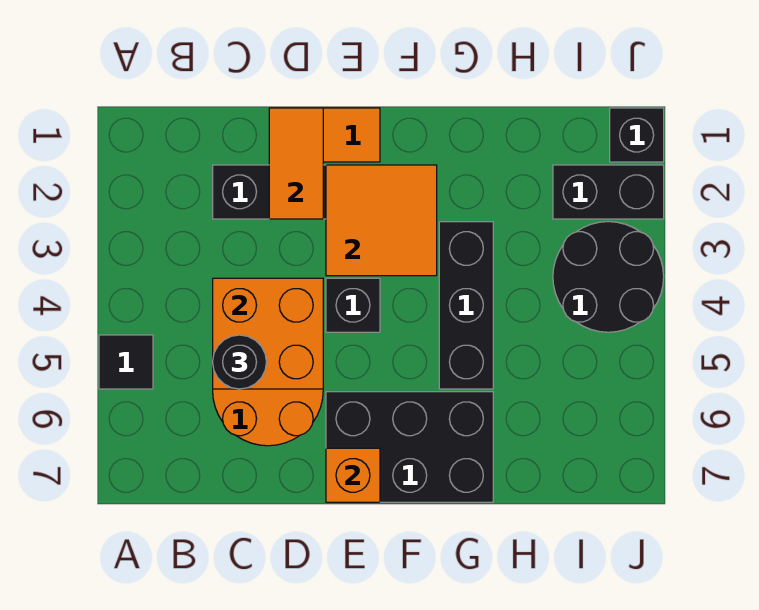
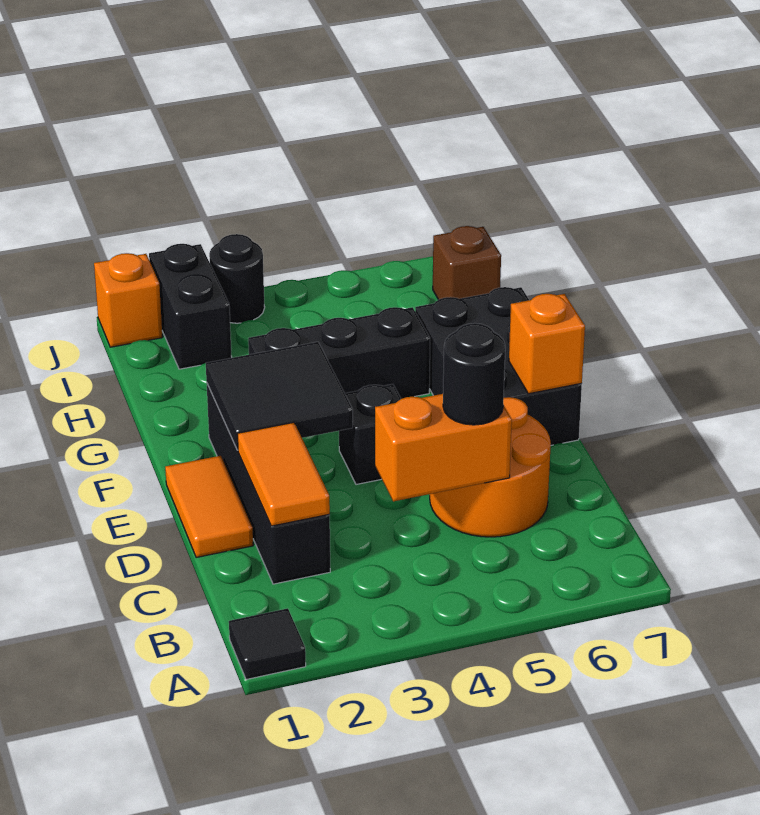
black tile A5 level 1 -> black tile A1 level 1
orange brick C4:D5 level 2 -> orange brick C4:C5 level 2
orange tile D1:D2 level 2 -> orange tile C2:D2 level 2
orange tile E2:F3 level 2 -> black tile E2:F3 level 2
black round brick I3:J4 level 1 -> black round brick J3 level 1
none -> brown brick I7 level 1
black brick J1 level 1 -> orange brick J1 level 1

